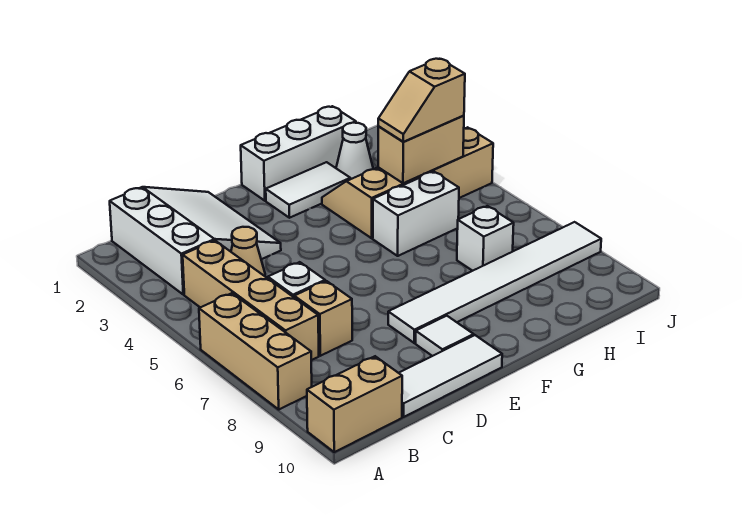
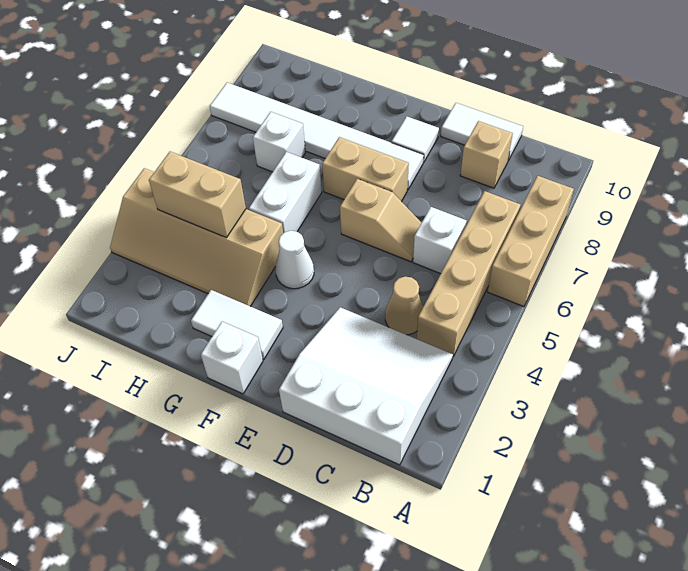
tan brick A10:B10 level 1 -> tan brick E7:F7 level 1
white slope B1:D3 level 1 top B -> white slope B1:D3 level 1 top 1
tan brick C7 level 1 -> tan brick C9 level 1
white tile C10:E10 level 1 -> white tile C10:D10 level 1
white brick F1:H1 level 1 -> white brick F1 level 1
white brick G5:H5 level 1 -> white brick G5:G6 level 1
white cone H2 level 1 -> white cone F4 level 1
tan slope H4:I4 level 3 top I -> tan slope D6:E6 level 1 top E

